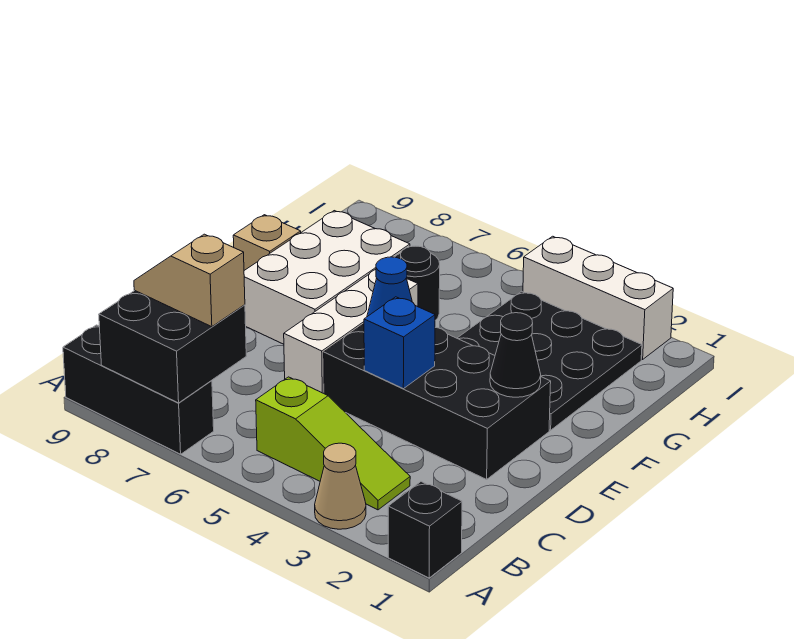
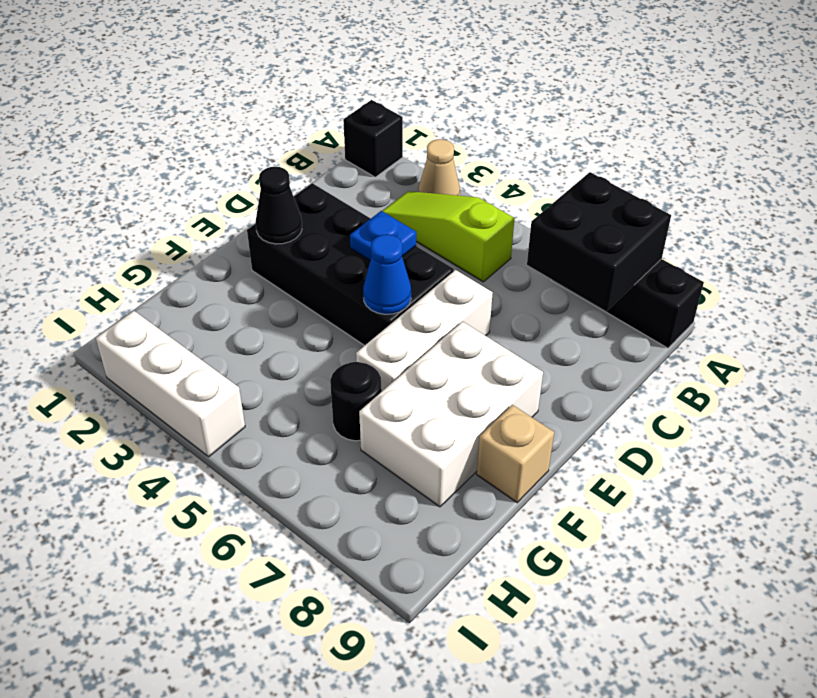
tan slope B7:B8 level 3 top 7 -> none
blue brick D4 level 2 -> blue plate D4 level 2
black plate F2:H4 level 1 -> none

